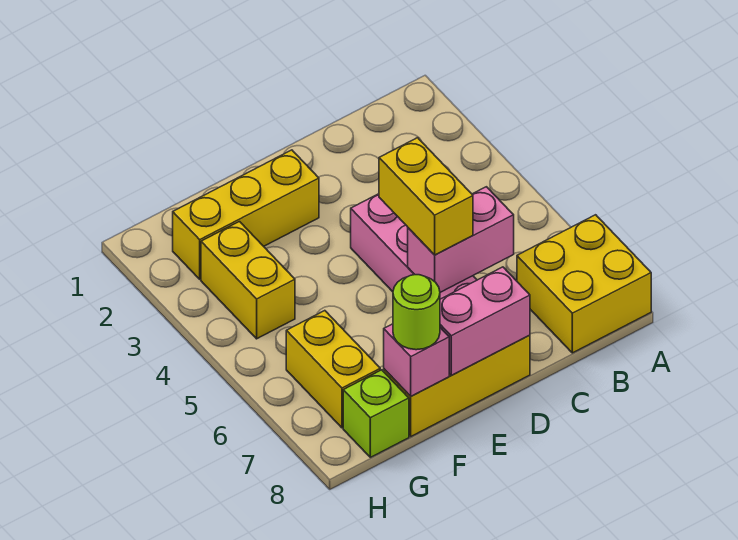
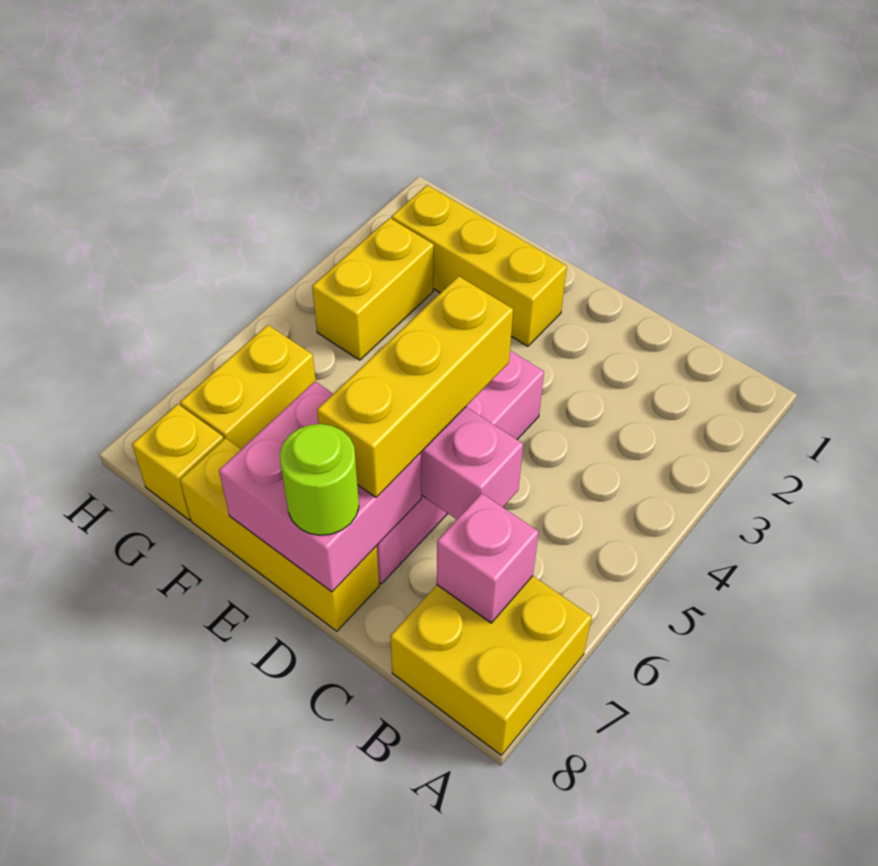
yellow brick D5:D6 level 3 -> yellow brick D5:D7 level 3
pink brick D8:E8 level 2 -> pink brick D7:E8 level 2
pink brick F8 level 2 -> pink brick B7 level 2
lime round brick F8 level 3 -> lime round brick D8 level 3
lime brick G8 level 1 -> yellow brick G8 level 1

